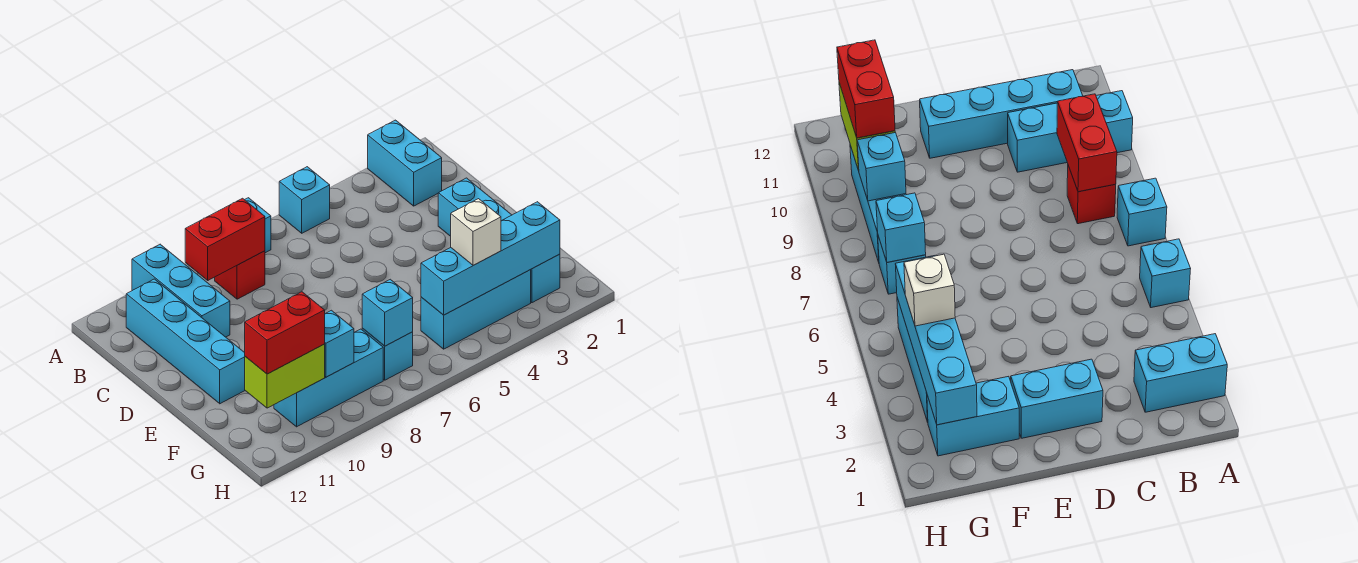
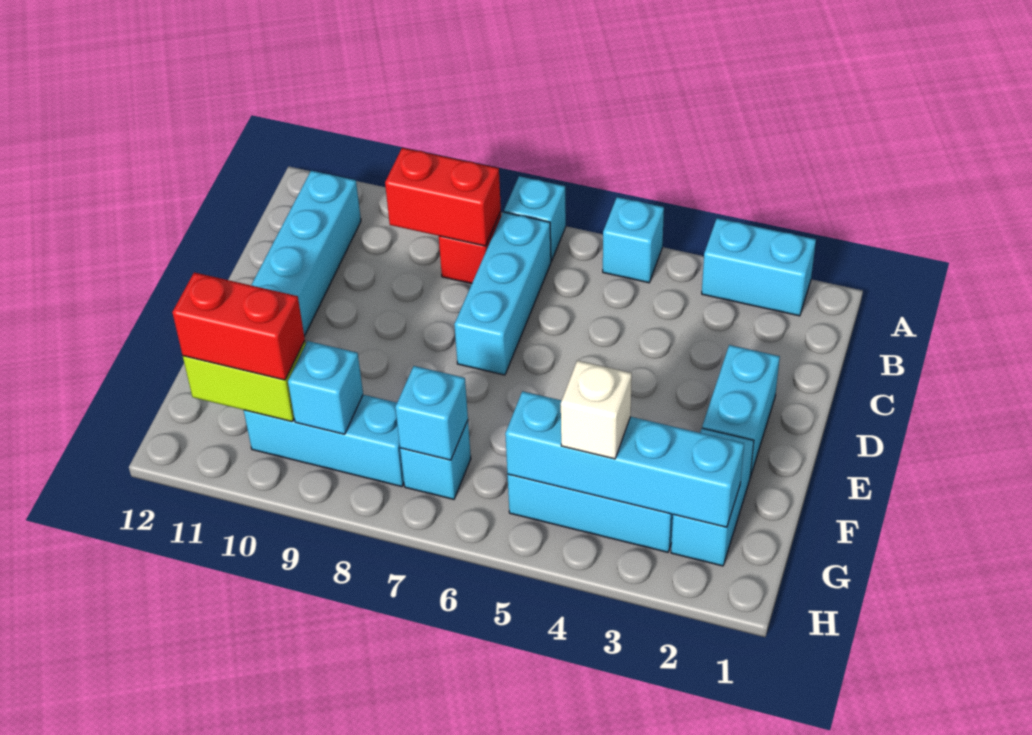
cyan brick A2:B2 level 1 -> cyan brick A2:A3 level 1
cyan brick A10:C10 level 1 -> cyan brick B7:D7 level 1

